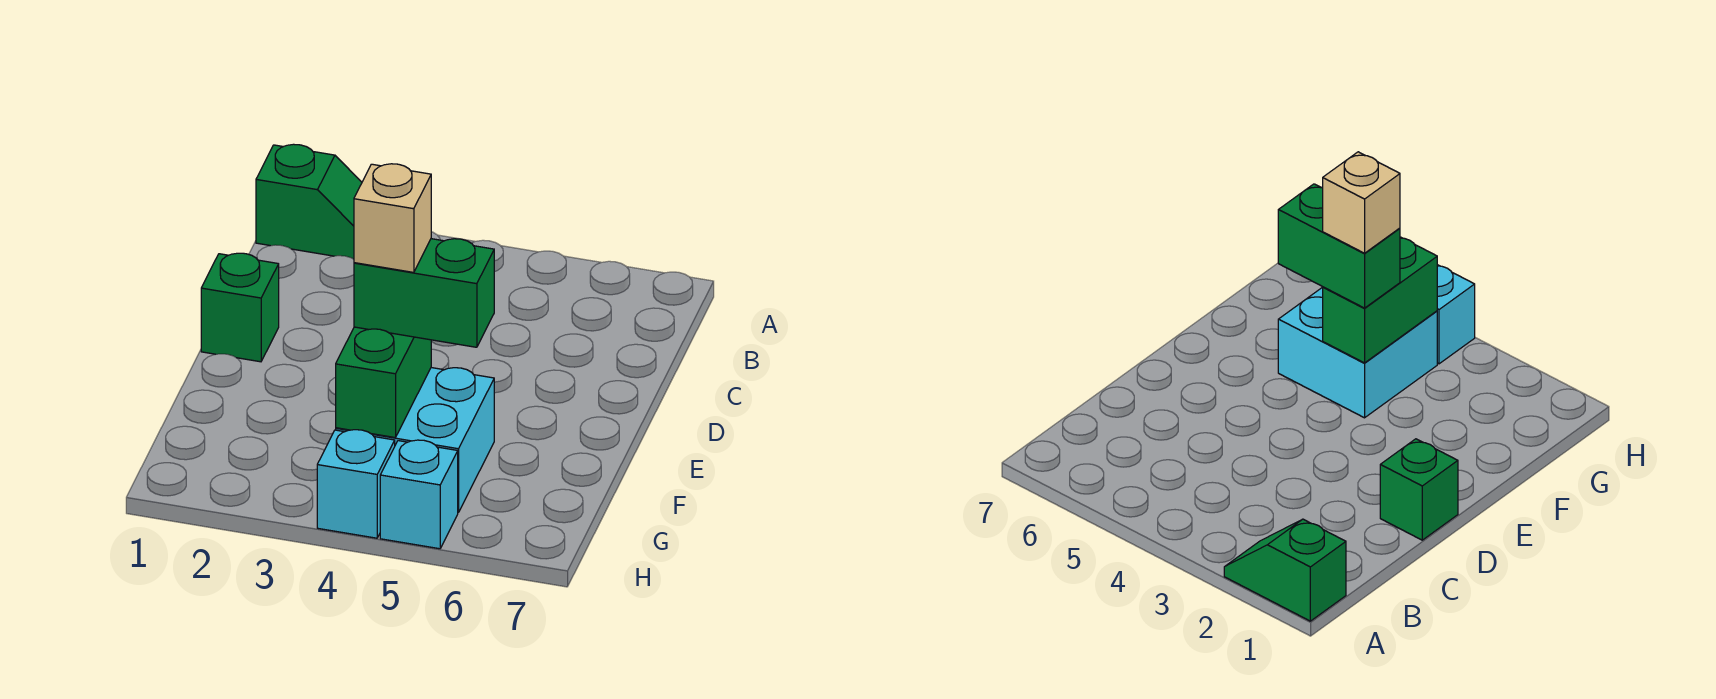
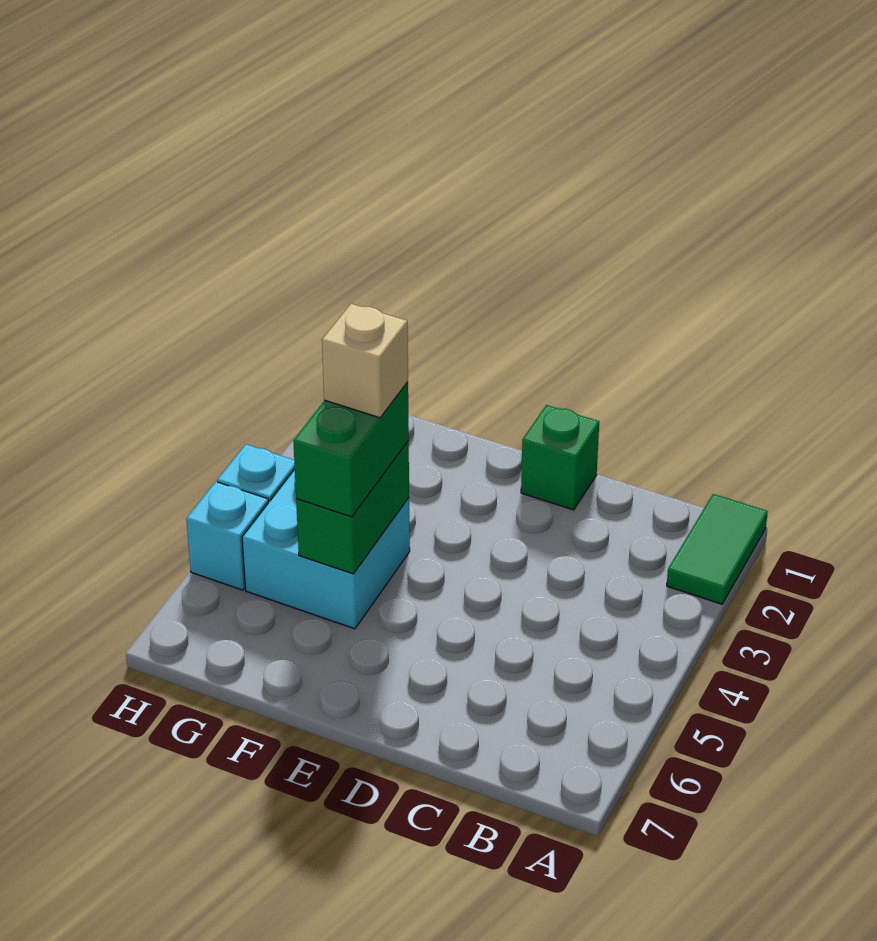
green slope A1:A2 level 1 top 1 -> green tile A1:A2 level 1
green brick F4:G4 level 2 -> green brick F4:F5 level 2

